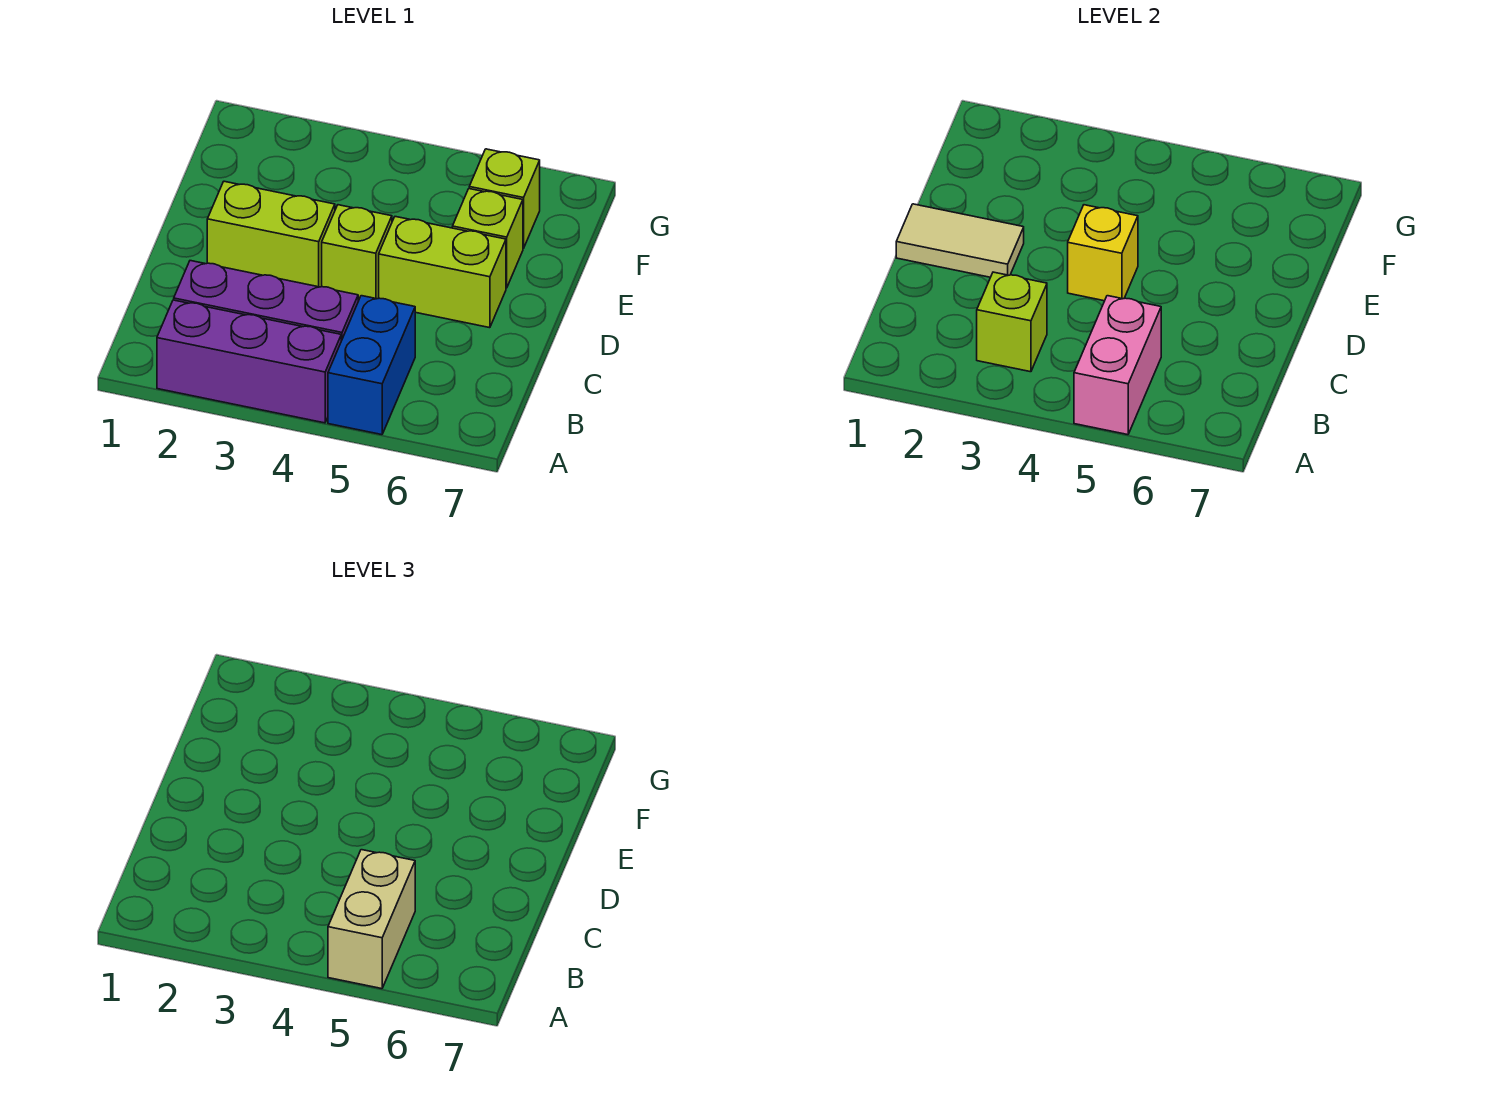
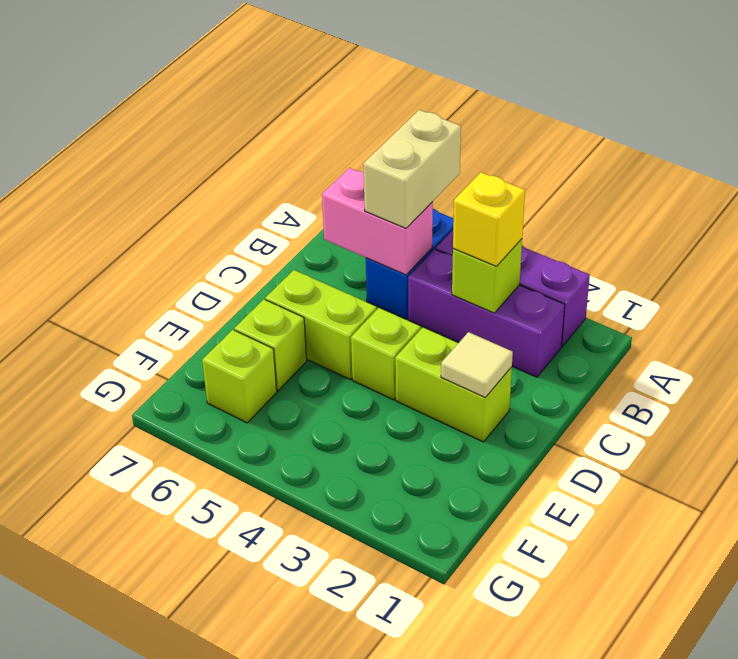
pink brick A5:B5 level 2 -> pink brick B5:B6 level 2
tan tile D1:D2 level 2 -> tan tile D2 level 2
yellow brick D4 level 2 -> yellow brick B3 level 3

